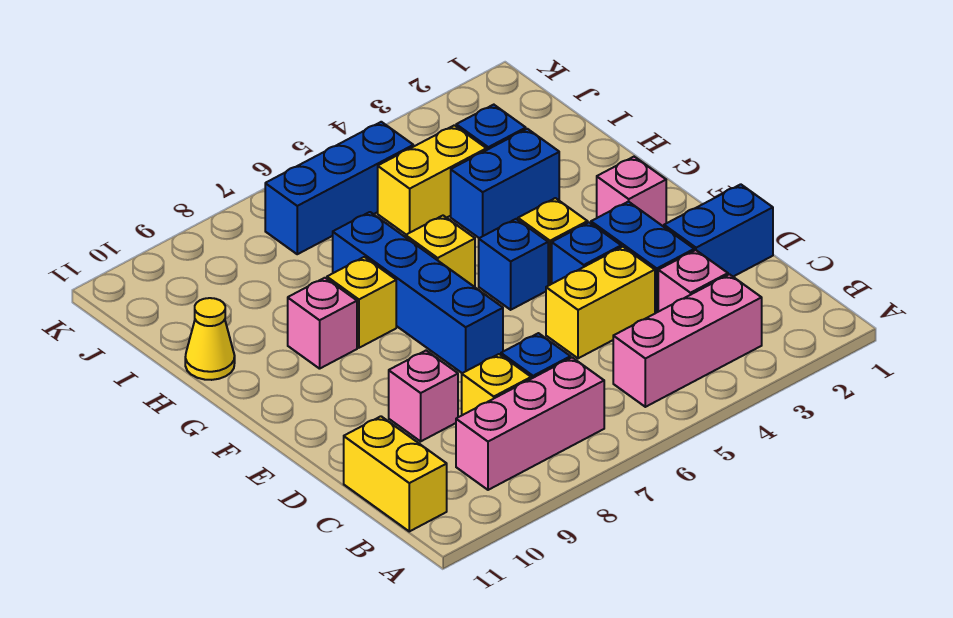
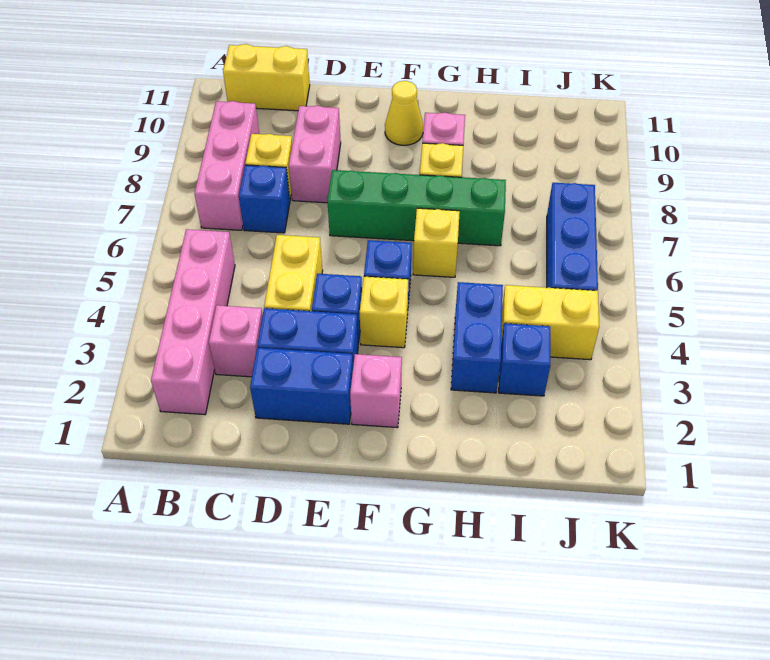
pink brick B3:B5 level 1 -> pink brick B2:B5 level 1
blue brick D1:D2 level 1 -> blue brick D2:E2 level 1
pink brick D9 level 1 -> pink brick D8:D9 level 1
blue brick E7:H7 level 1 -> green brick E7:H7 level 1
yellow cone H11 level 1 -> yellow cone F10 level 1
yellow brick I4:I5 level 1 -> yellow brick I4:J4 level 1

